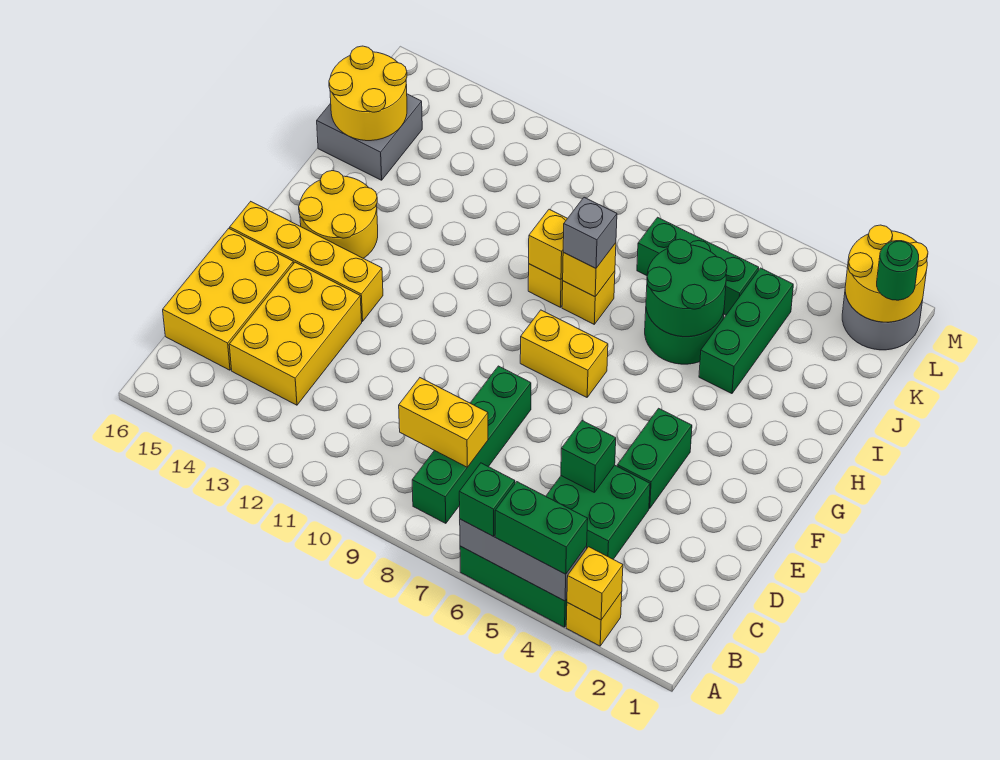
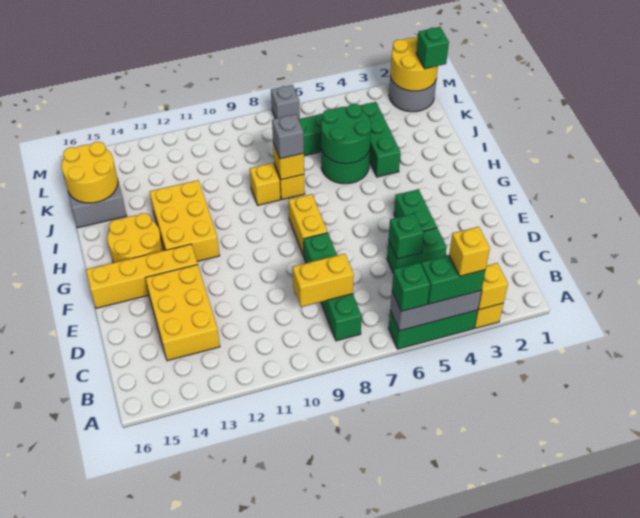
green brick C4:D5 level 1 -> green brick D4:D5 level 1
yellow brick C15:E16 level 1 -> yellow brick G12:I13 level 1
yellow brick G7:G8 level 1 -> yellow brick F8:G8 level 1
yellow brick I9 level 2 -> yellow brick A4 level 4
green round brick L1 level 3 -> green brick L1 level 3
none -> grey brick M7 level 1

